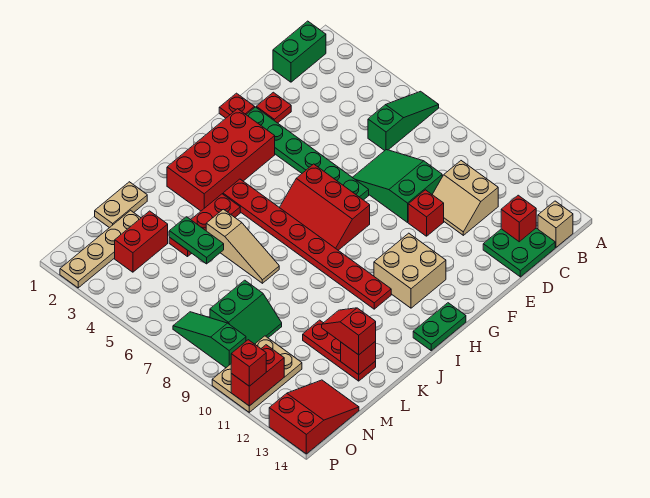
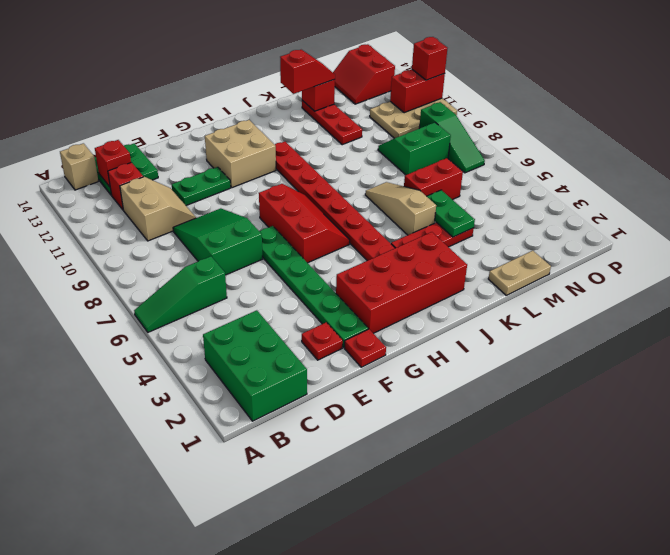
green brick B1:C1 level 1 -> green brick B1:C3 level 1
green slope D7:E9 level 1 top 9 -> green slope D7:E9 level 1 top 7
red brick E10 level 1 -> red brick C12 level 1
green plate H14:I14 level 1 -> green plate E11:F11 level 1
red slope L12:L13 level 3 top 13 -> red slope K13:L13 level 3 top K
tan plate M2:P2 level 1 -> none
red brick M3:N3 level 1 -> red brick L6:M6 level 1
red slope N13:P14 level 1 top P -> red slope N13:O14 level 1 top O

